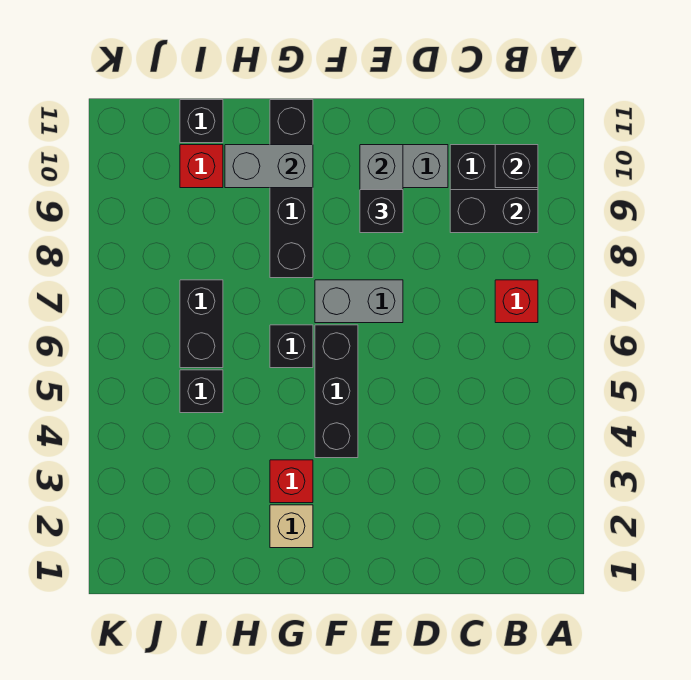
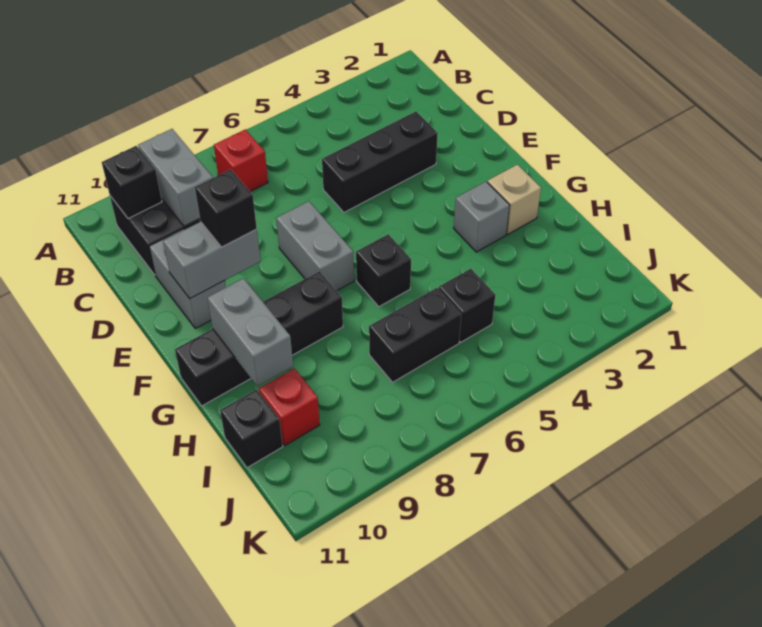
black brick B9:C9 level 2 -> grey brick B9:C9 level 2
black brick F4:F6 level 1 -> black brick D3:D5 level 1
red brick G3 level 1 -> grey brick G3 level 1

